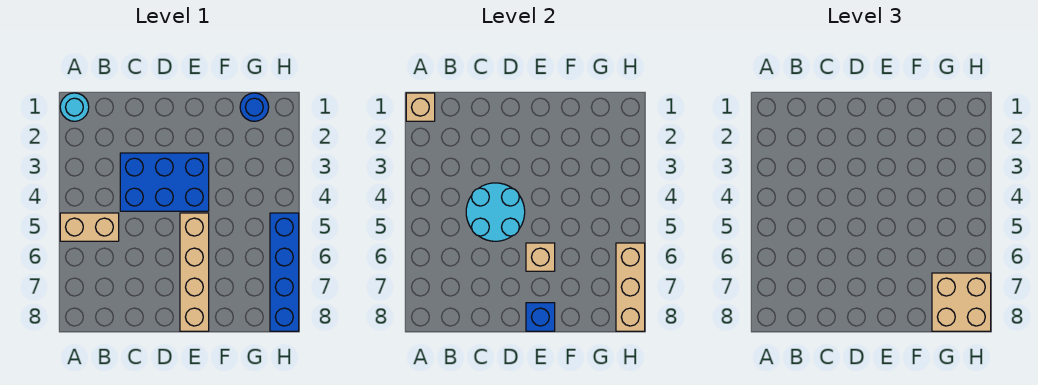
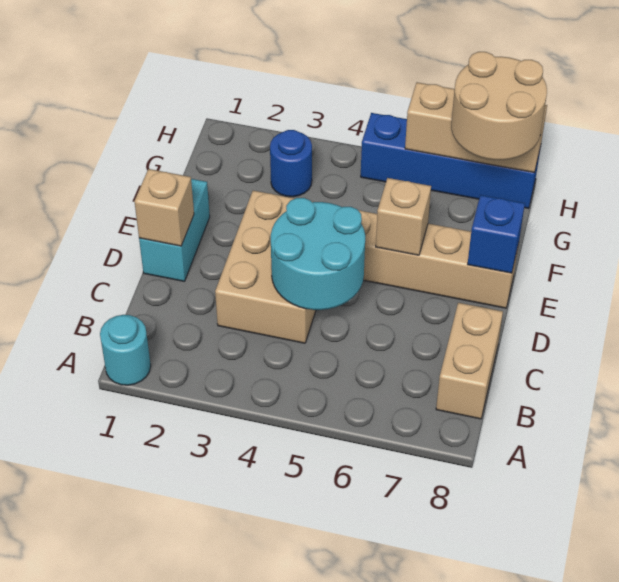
tan brick A1 level 2 -> tan brick D1 level 2
tan brick A5:B5 level 1 -> tan brick B8:C8 level 1
blue brick C3:E4 level 1 -> tan brick C3:E4 level 1
none -> cyan brick D1:E1 level 1
blue round brick G1 level 1 -> blue round brick G3 level 1
tan brick G7:H8 level 3 -> tan round brick G7:H8 level 3

